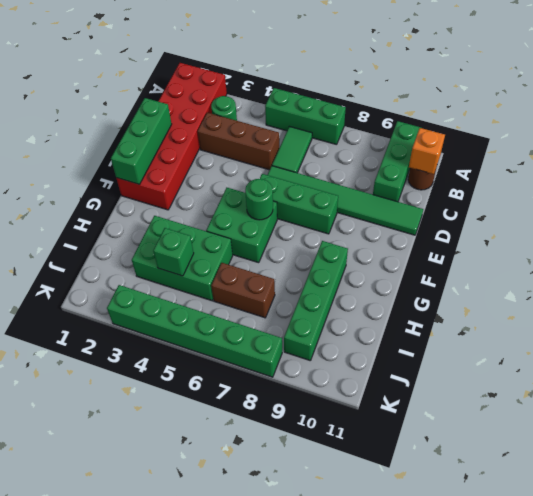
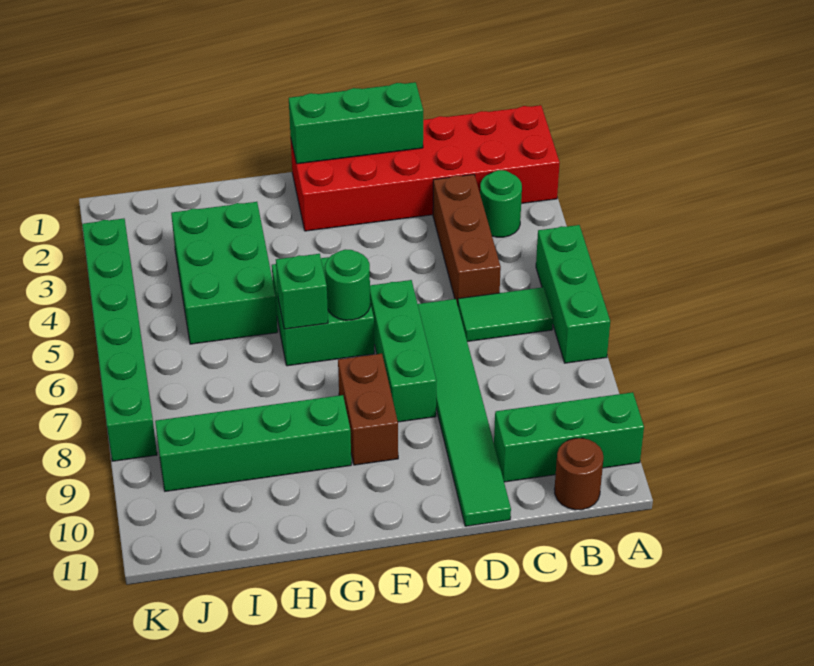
orange brick B11 level 2 -> none
green brick I4 level 2 -> green brick G6 level 2
brown brick I6:I7 level 1 -> brown brick F8:F9 level 1

